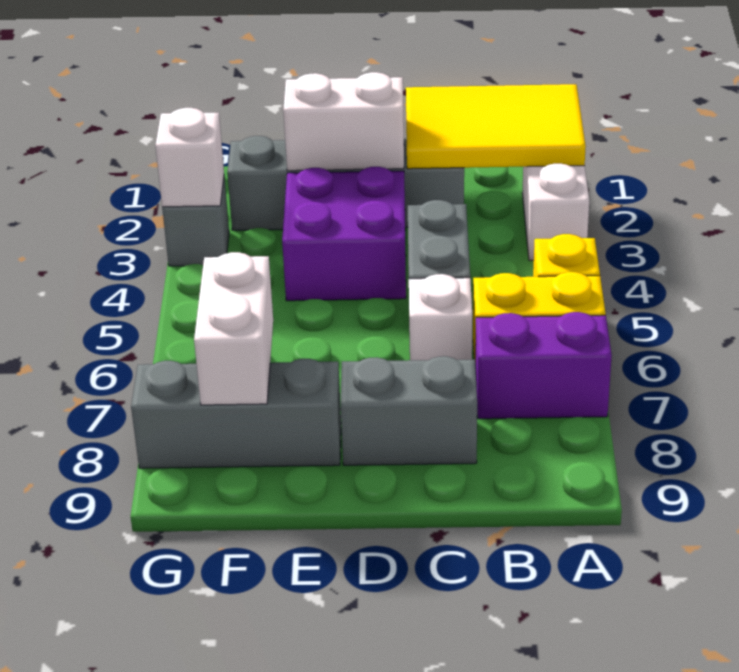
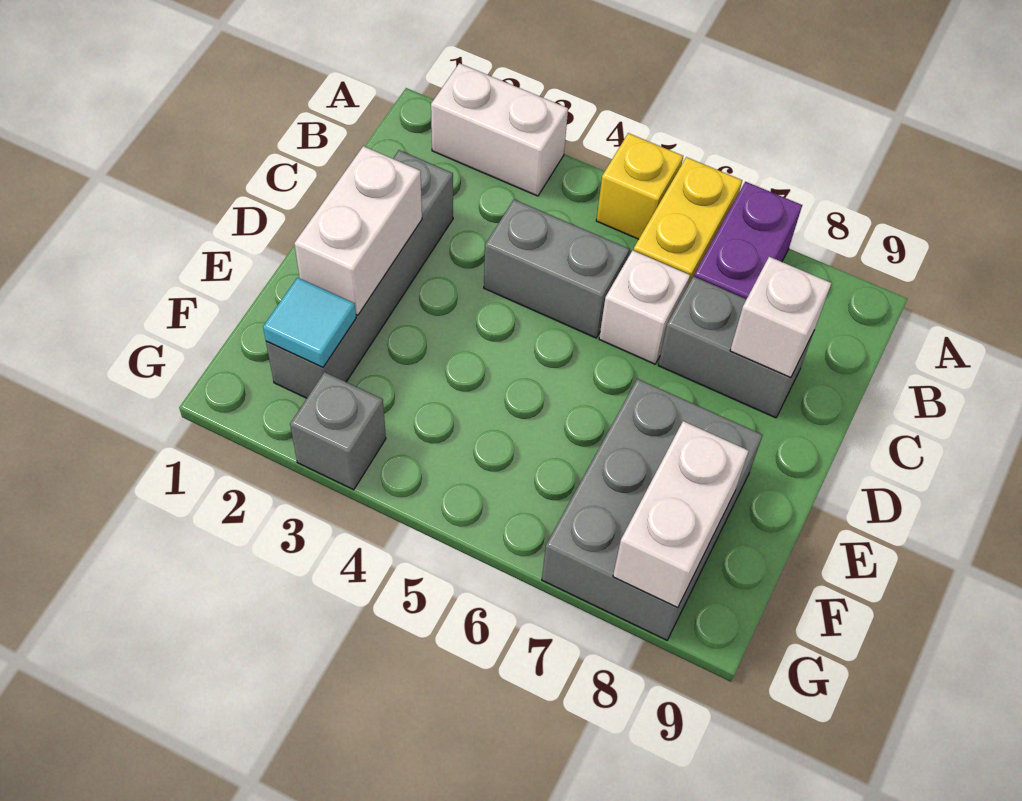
yellow tile A1:C2 level 2 -> none
grey brick C8:D8 level 1 -> grey brick C7:C8 level 1
purple brick D3:E4 level 1 -> none
grey brick E8:G8 level 1 -> grey brick E7:G8 level 1
none -> cyan tile F2 level 2
white brick F7:F8 level 2 -> white brick F8:G8 level 2
white brick G3 level 2 -> white brick C8 level 2

